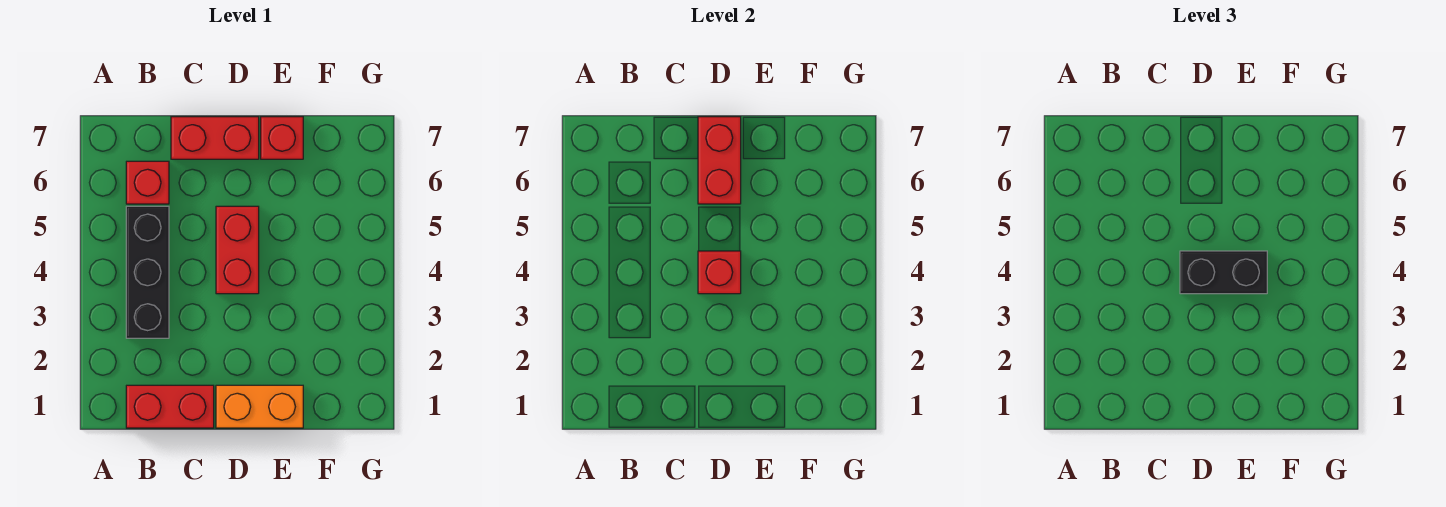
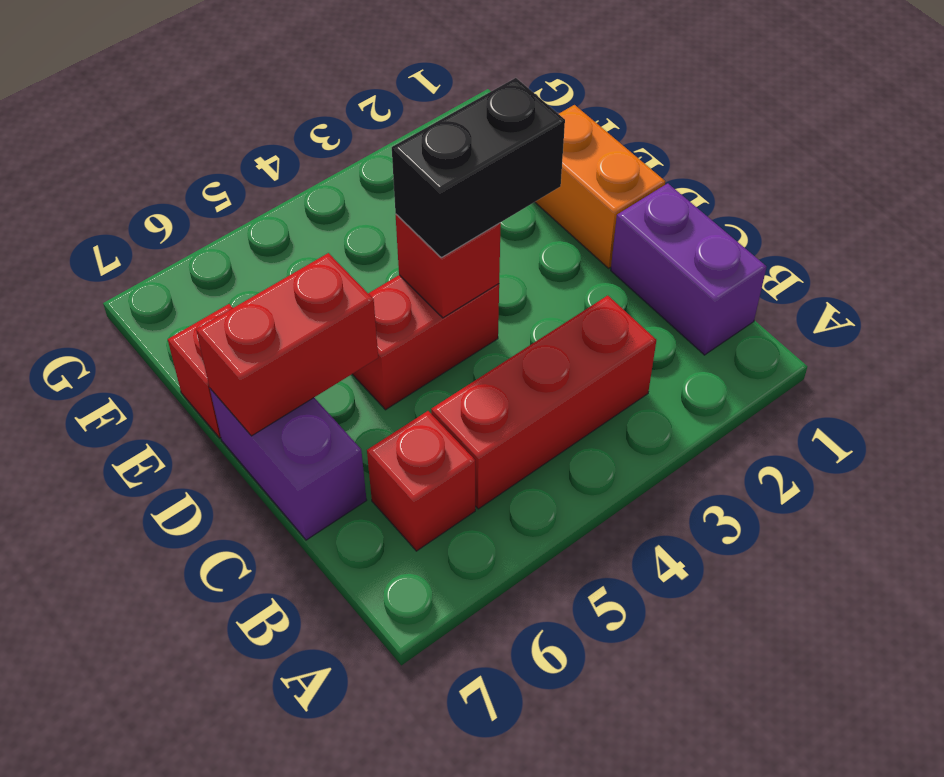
red brick B1:C1 level 1 -> purple brick B1:C1 level 1
black brick B3:B5 level 1 -> red brick B3:B5 level 1
red brick C7:D7 level 1 -> purple brick C7:D7 level 1
black brick D4:E4 level 3 -> black brick D3:D4 level 3

